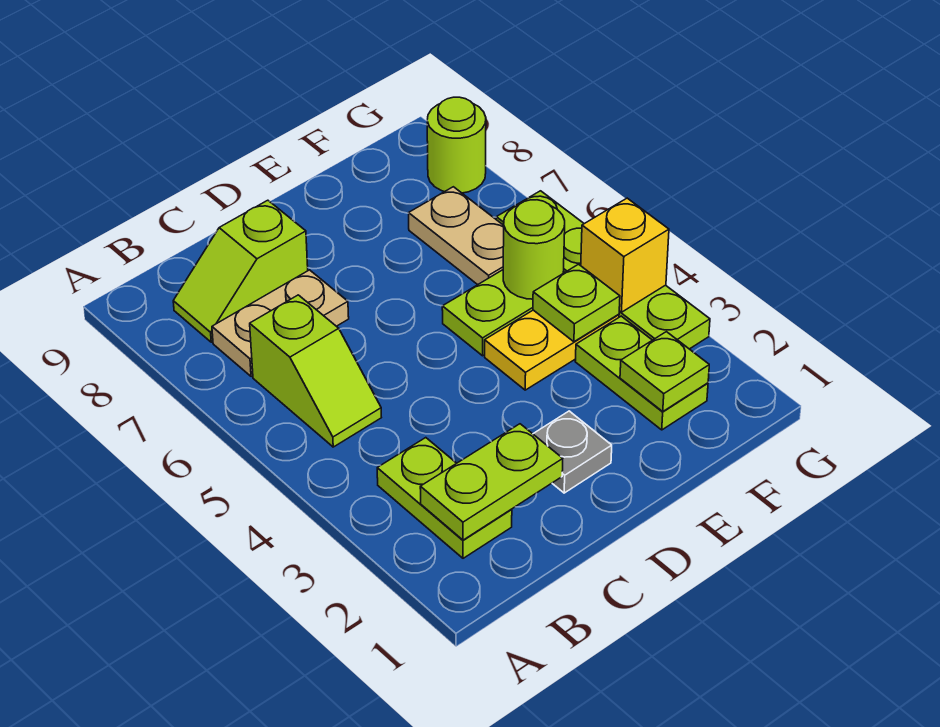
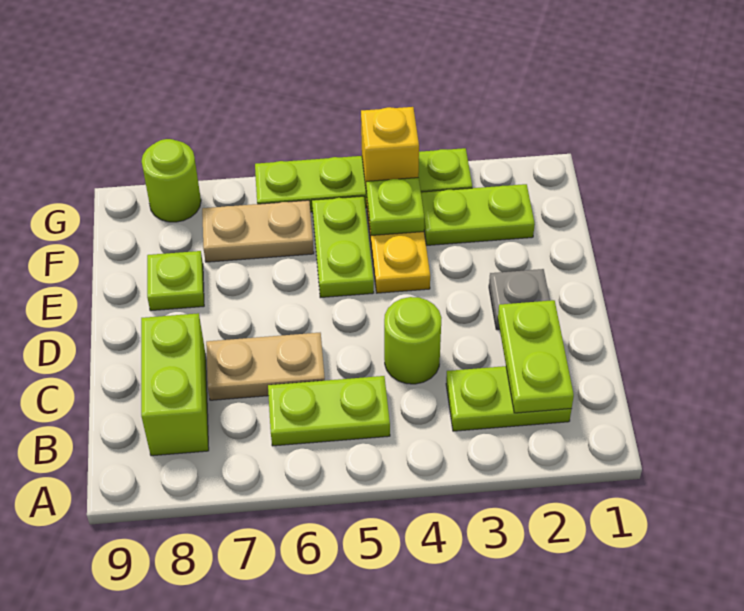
lime slope B5:B6 level 1 top 6 -> lime plate B5:B6 level 1
tan plate B7:C7 level 1 -> tan plate C6:C7 level 1
lime slope B8:C8 level 1 top C -> lime brick B8:C8 level 1
lime plate F2 level 2 -> lime plate E8 level 1
lime round brick F5 level 2 -> lime round brick C4 level 1

